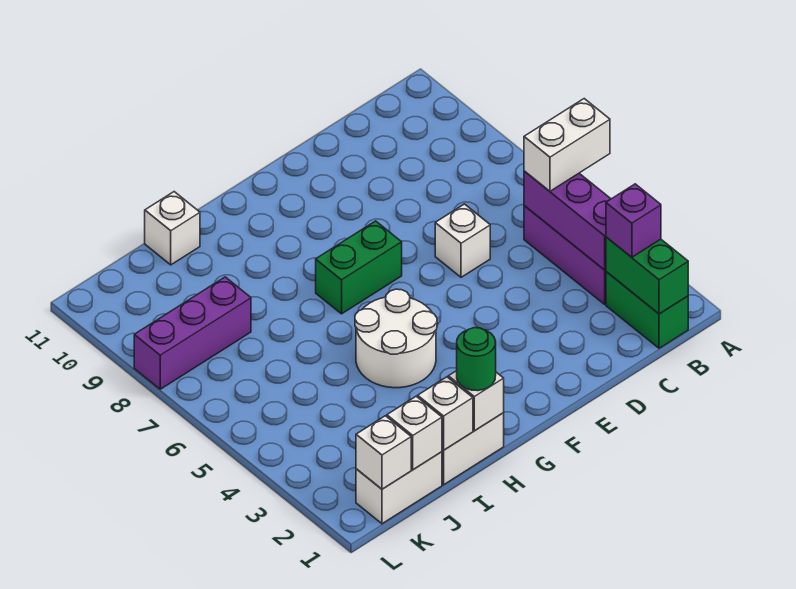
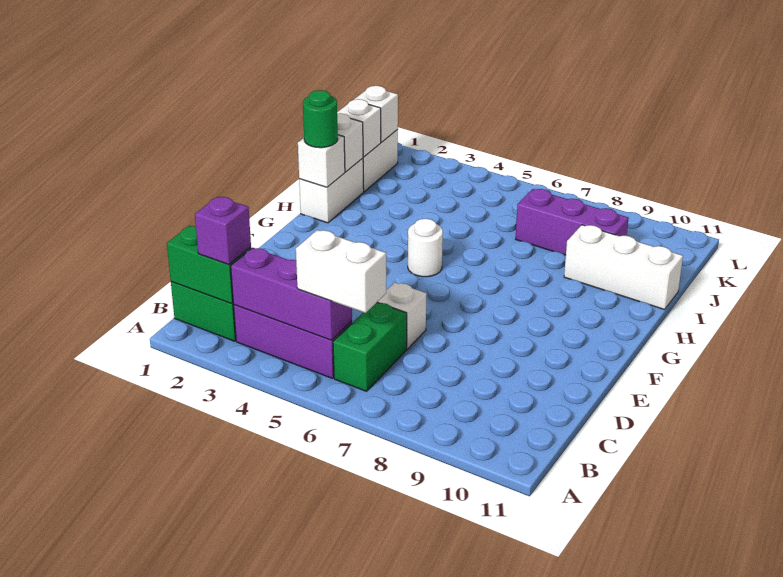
white brick A5:B5 level 3 -> white brick B5:B6 level 3
green brick F7:G7 level 1 -> green brick B6:C6 level 1
white round brick G4:H5 level 1 -> white round brick G5 level 1
white brick I11 level 1 -> white brick I9:I11 level 1
purple brick J8:L8 level 1 -> purple brick J7:J9 level 1

